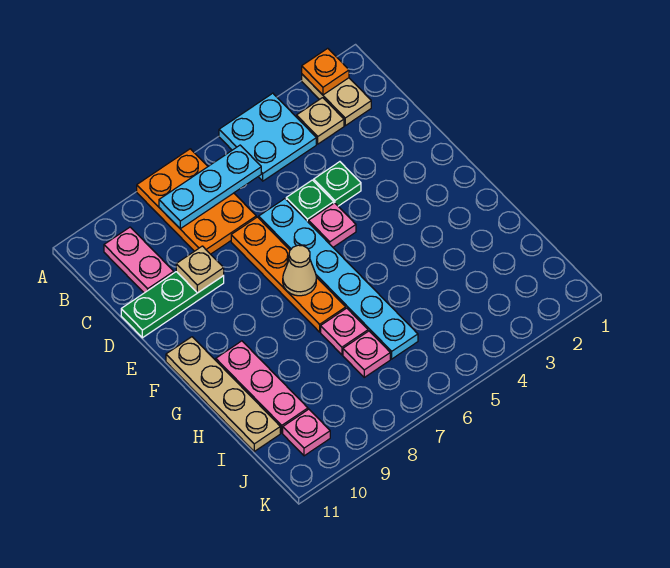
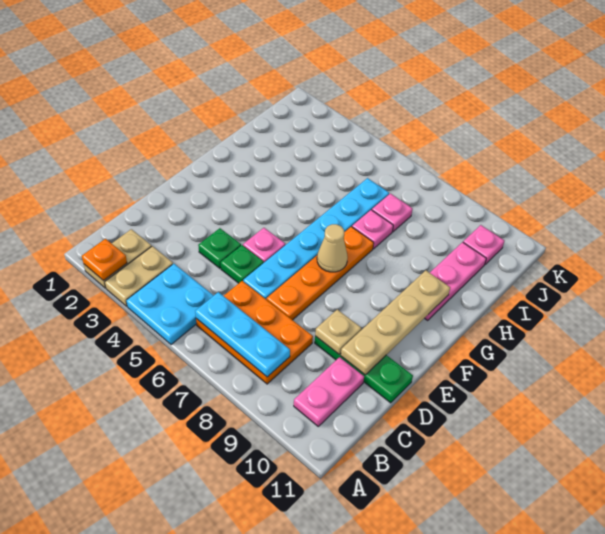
orange plate A7:C8 level 1 -> orange plate B6:C8 level 1
tan plate B3 level 1 -> tan plate A3:B3 level 1
tan plate F11:I11 level 1 -> tan plate D10:G10 level 2

